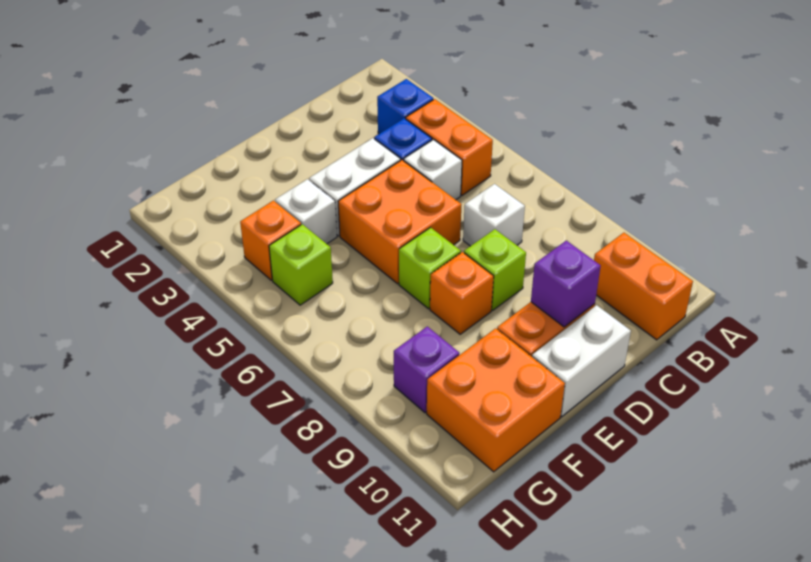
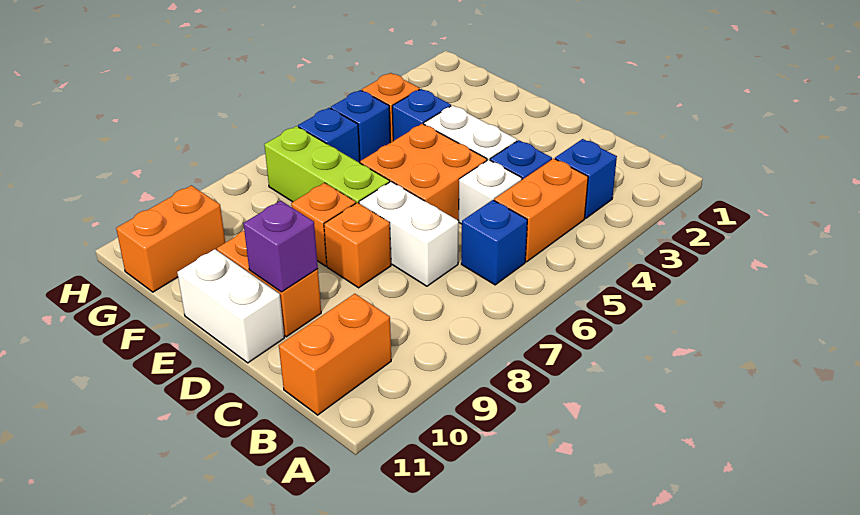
none -> blue brick B6 level 1
white brick C7 level 1 -> white brick C7:D7 level 1
lime brick D8 level 1 -> orange brick D8 level 1
lime brick E7 level 1 -> lime brick E7:G7 level 1
white brick F4 level 1 -> blue brick F4 level 1
orange brick F10:G11 level 1 -> orange brick G10:G11 level 1
lime brick G5 level 1 -> blue brick G5 level 1
none -> blue brick G6 level 1
purple brick G9 level 1 -> none

